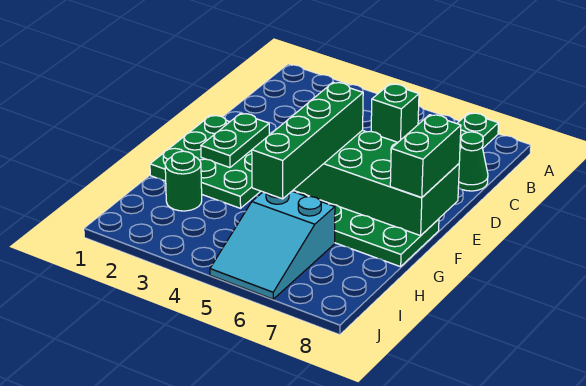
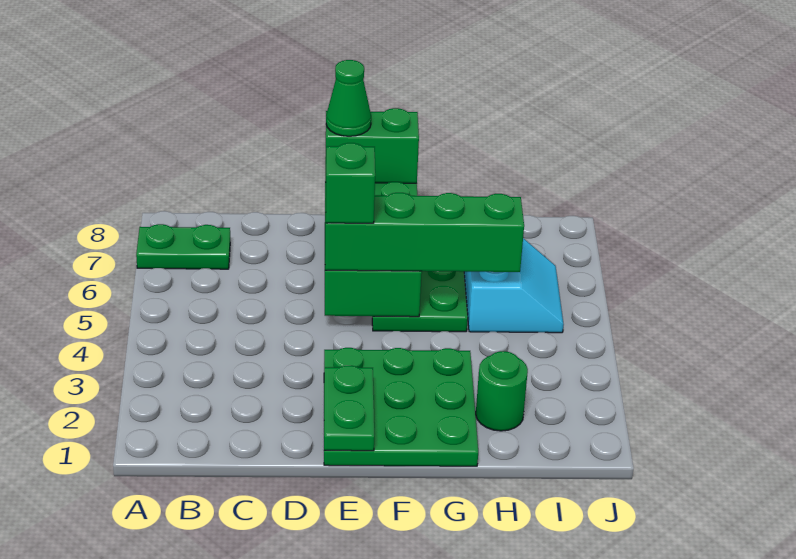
green brick B5 level 1 -> green brick E5 level 4
green cone C8 level 1 -> green cone E8 level 4
green plate E2:F2 level 2 -> green plate E1:E2 level 2
cyan slope H5:J6 level 1 top H -> cyan slope H5:I6 level 1 top H

